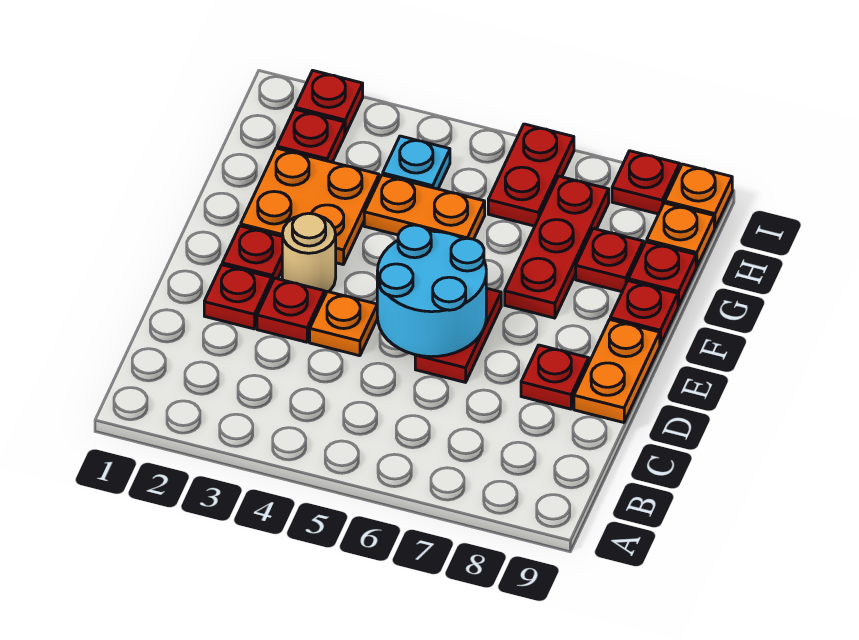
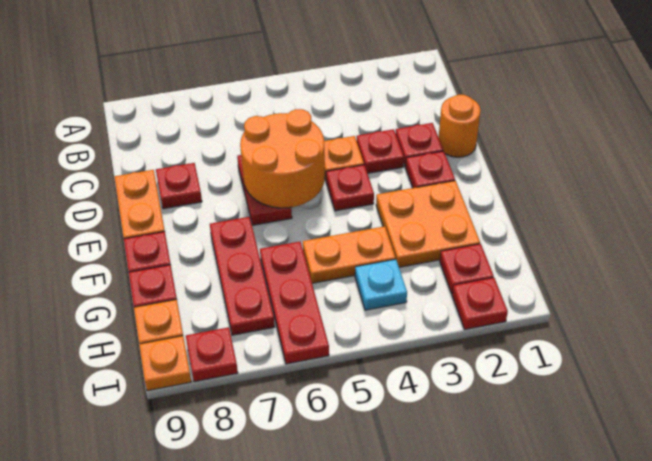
none -> orange round brick D1 level 1
cyan round brick D5:E6 level 2 -> orange round brick D5:E6 level 2
tan round brick E3 level 1 -> none
red plate G8 level 1 -> red plate E4 level 1
red plate H6:I6 level 1 -> red plate G6:I6 level 1

